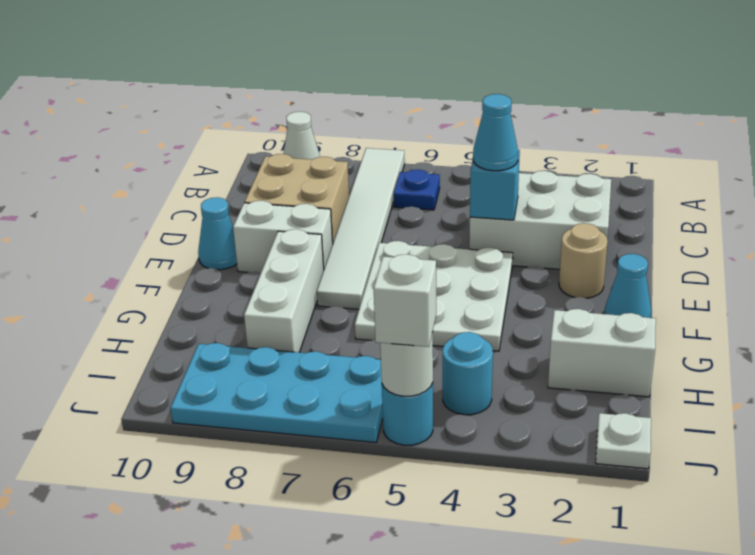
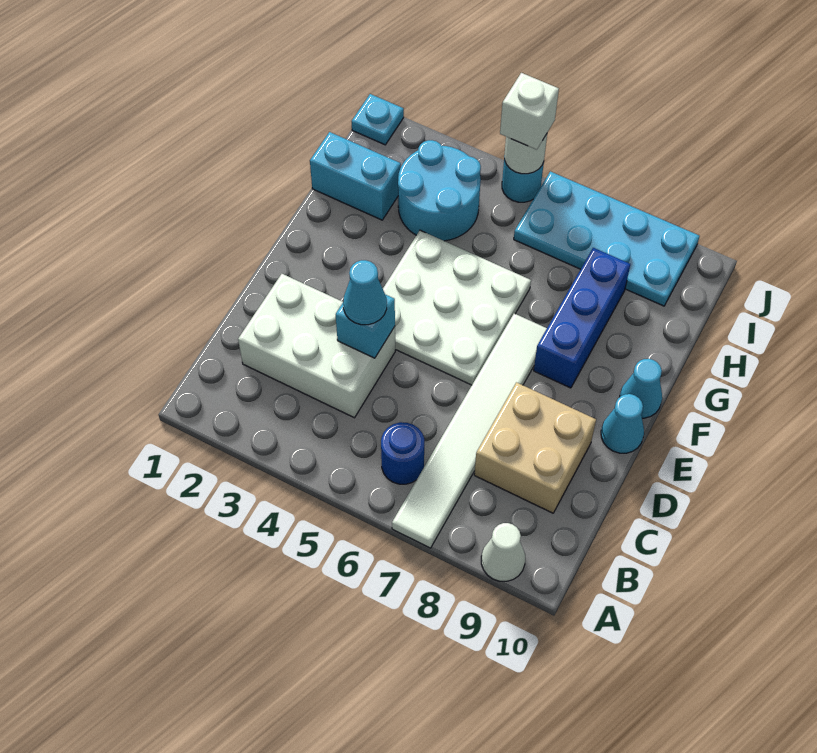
blue plate B6 level 1 -> blue round brick B6 level 1
tan round brick E2 level 1 -> none
white brick E8:E9 level 1 -> none
cyan cone F1 level 1 -> cyan cone F10 level 1
white brick F8:H8 level 1 -> blue brick F8:H8 level 1
white brick H1:H2 level 1 -> cyan brick H1:H2 level 1
cyan round brick I4 level 1 -> cyan round brick H3:I4 level 1
white plate J1 level 1 -> cyan plate J1 level 1

